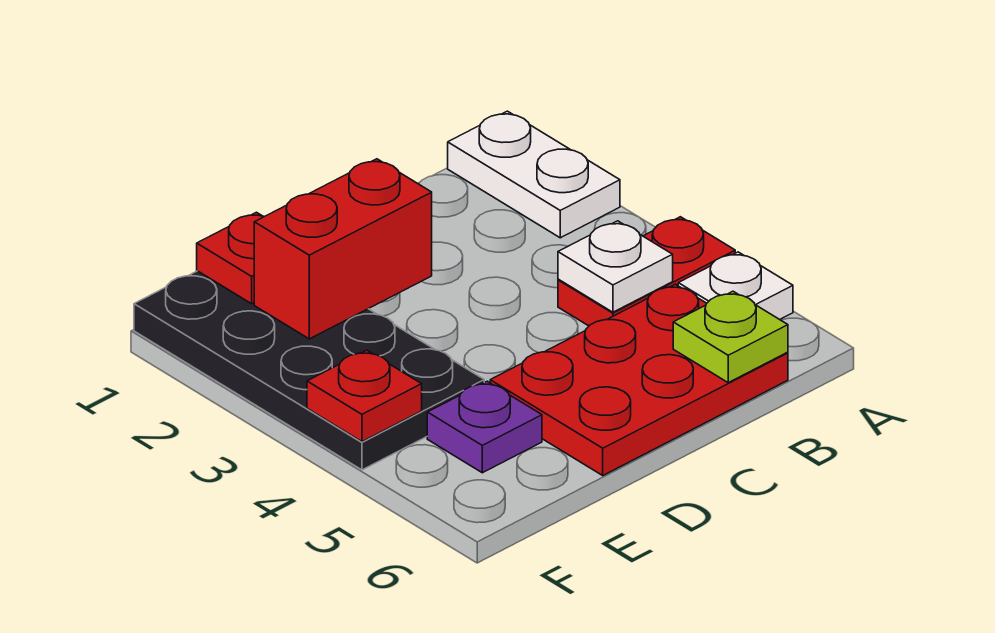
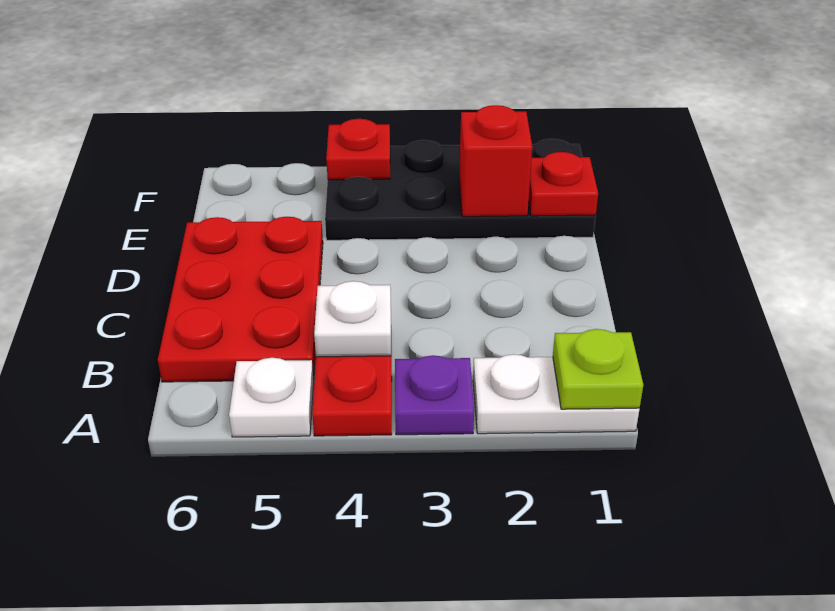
lime plate B6 level 2 -> lime plate A1 level 2
red brick D2:E2 level 2 -> red brick E2 level 2
purple plate E5 level 1 -> purple plate A3 level 1

